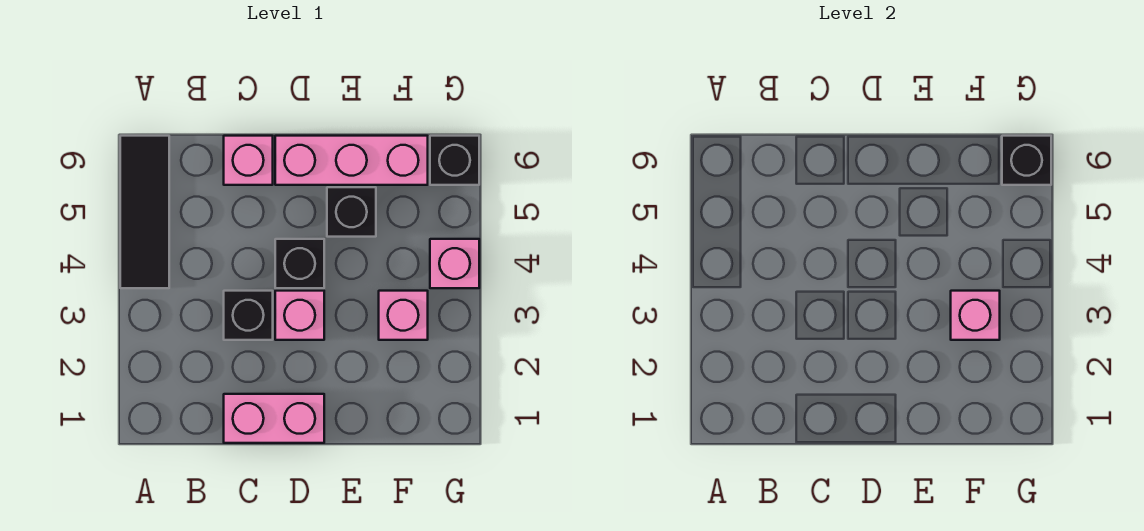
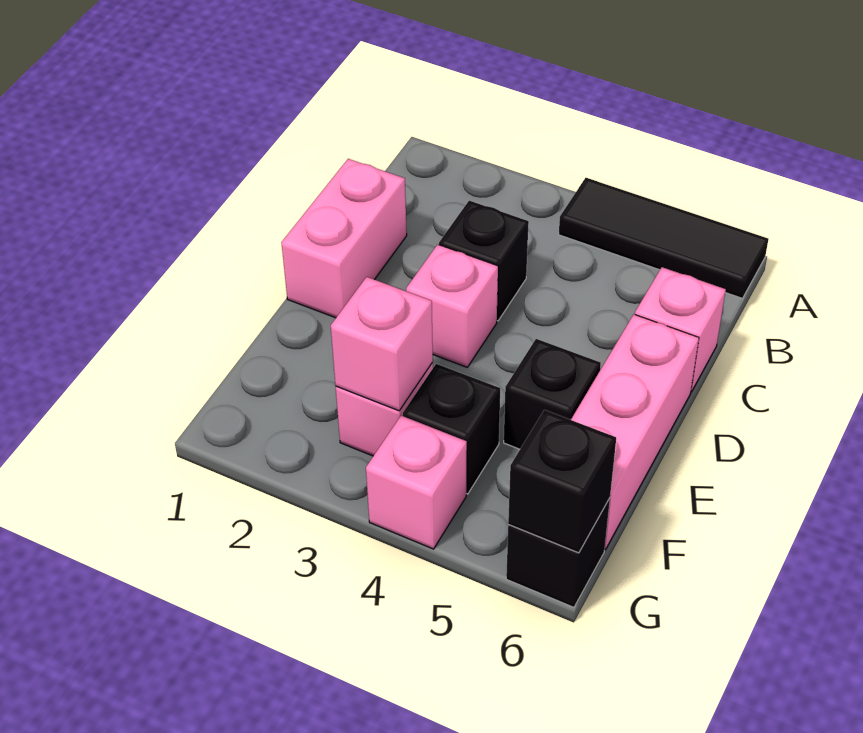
black brick D4 level 1 -> black brick F4 level 1

